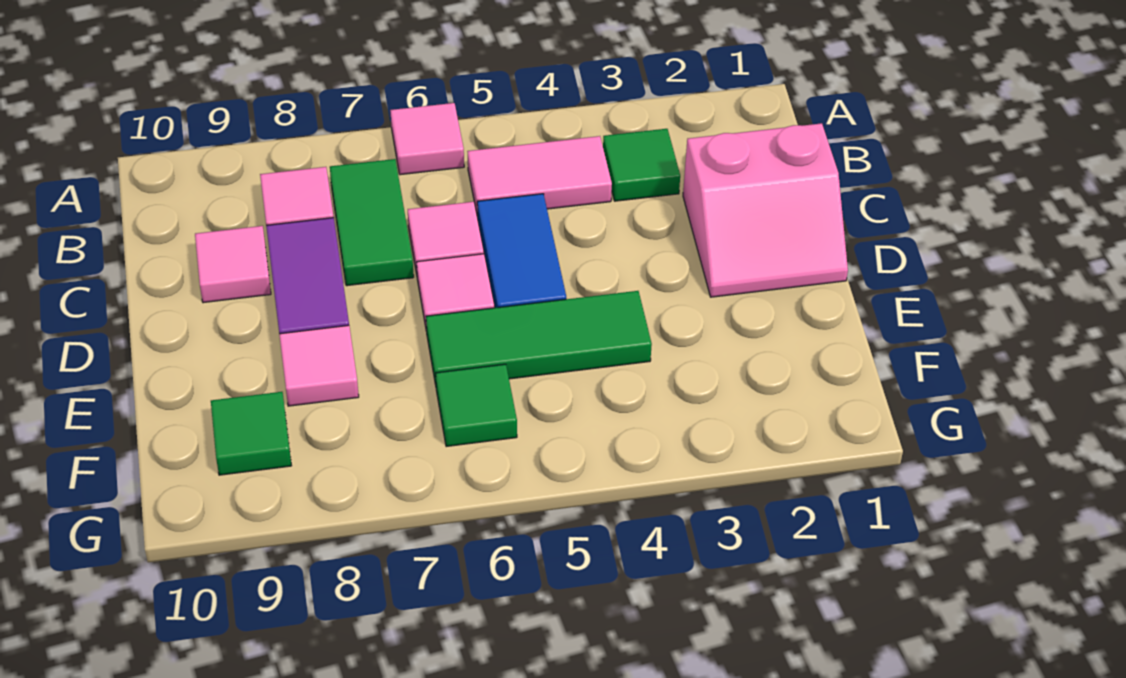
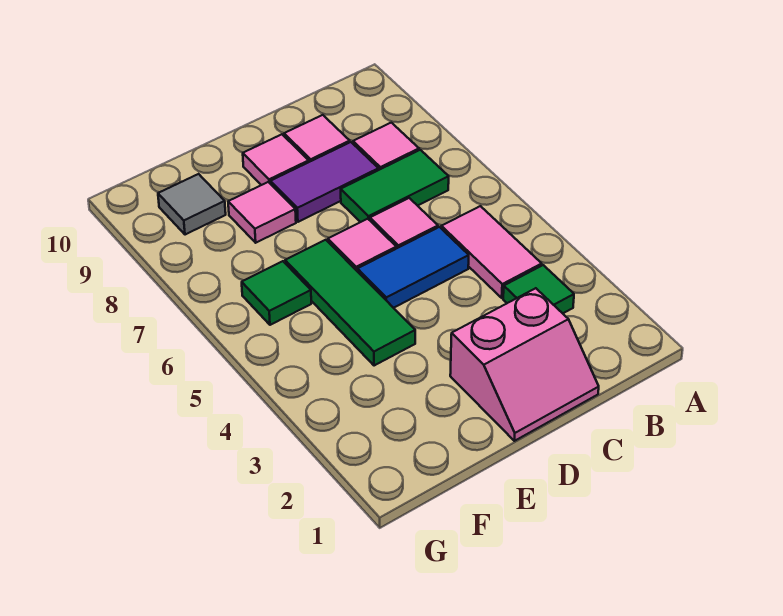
pink tile A6 level 1 -> pink tile D9 level 1
pink slope C1:D2 level 1 top C -> pink slope C1:D2 level 1 top 2
green tile F9 level 1 -> grey tile F9 level 1

